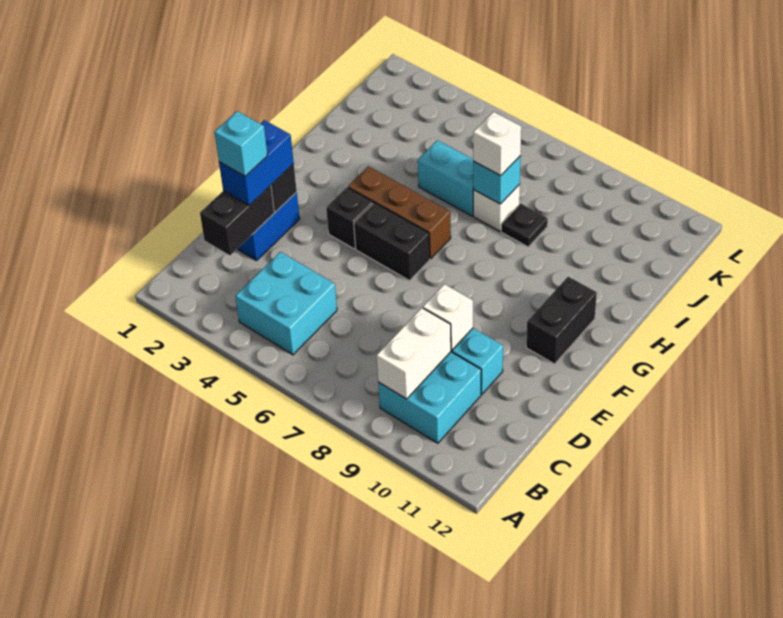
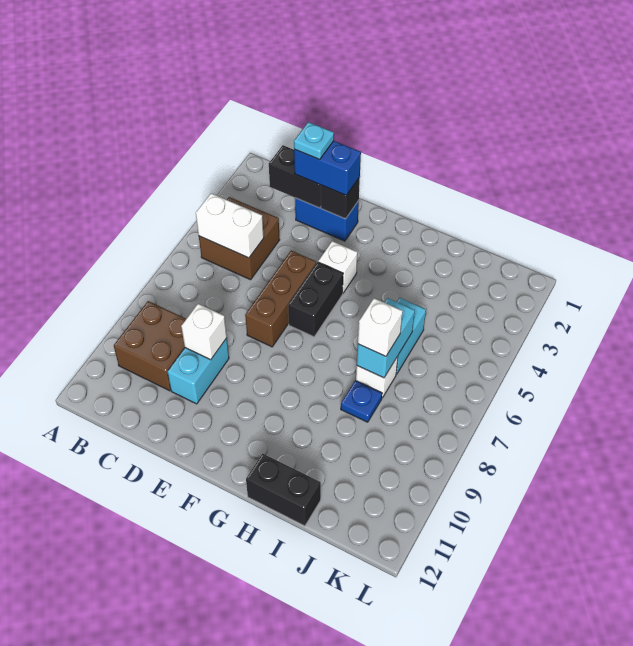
cyan brick B4:C5 level 1 -> brown brick B4:C5 level 1
cyan brick B9:C10 level 1 -> brown brick B9:C10 level 1
white brick B9:C9 level 2 -> white brick B5:C5 level 2
cyan brick D2 level 4 -> cyan plate D2 level 4
black brick F4 level 1 -> white brick F4 level 1
black brick F11:G11 level 1 -> black brick H12:I12 level 1
brown brick G4:G6 level 1 -> brown brick E5:E7 level 1
cyan brick I7 level 2 -> cyan brick I6:I7 level 2
black plate I8 level 1 -> blue plate I8 level 1

